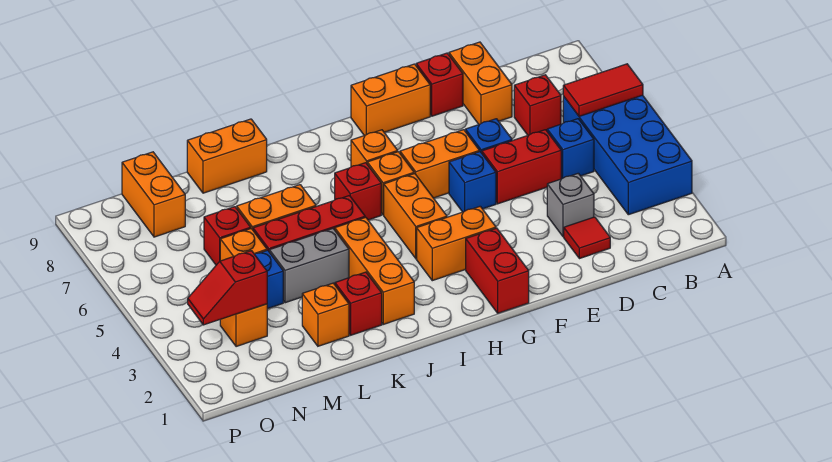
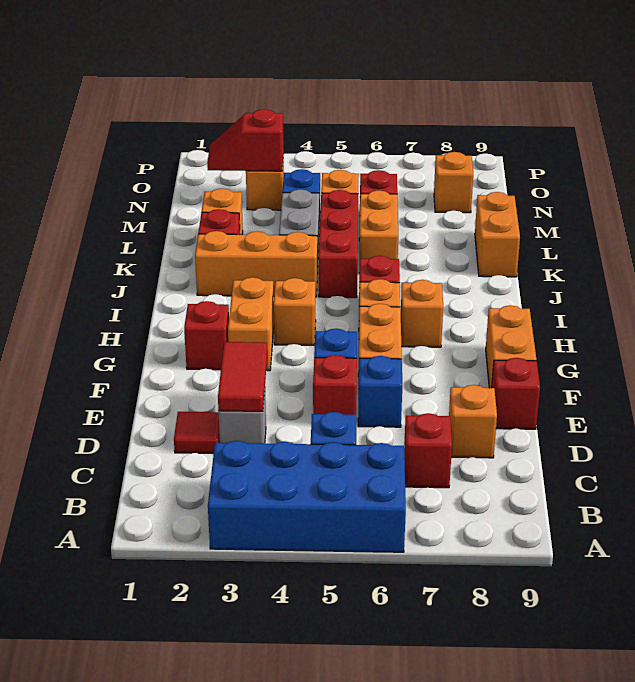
red tile A6:B6 level 2 -> red tile D3:E3 level 2
red brick D5:E5 level 1 -> red brick E5 level 1
orange brick D8:D9 level 1 -> orange brick D8 level 1
red brick G1:G2 level 1 -> red brick G2 level 1
orange brick H4:H5 level 1 -> orange brick H4 level 1
red slope N3:O3 level 2 top N -> red slope N2:N3 level 2 top 3
orange brick N8:N9 level 1 -> orange brick N8 level 1

